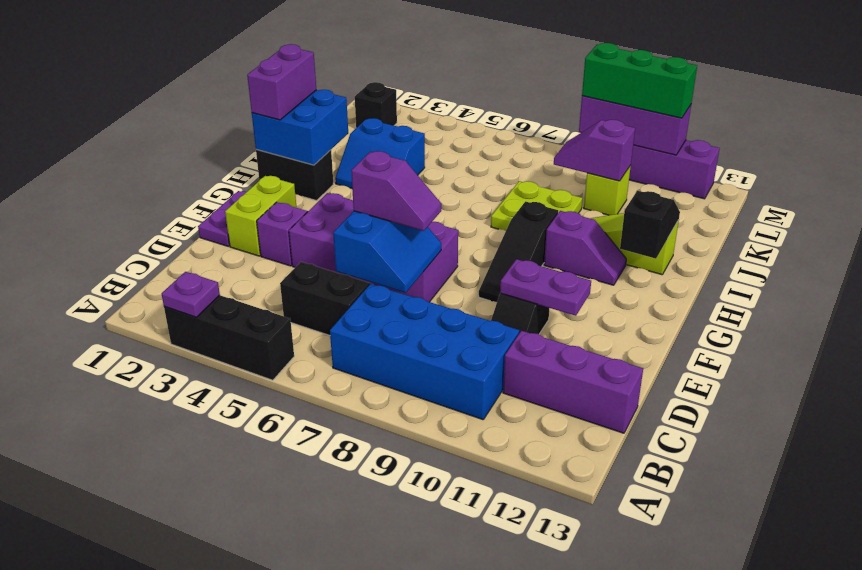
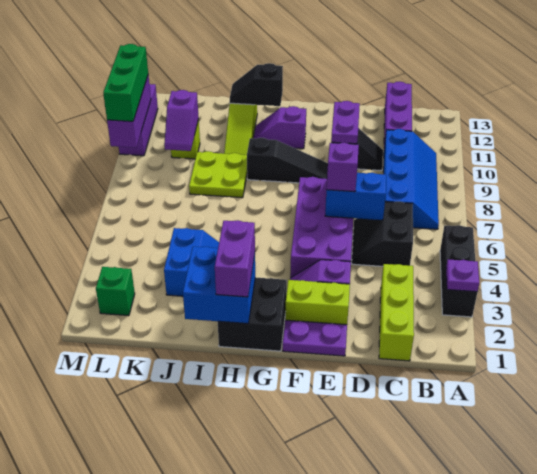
blue brick B7:C10 level 1 -> blue slope B7:C10 level 1 top C
none -> lime brick C1:C3 level 1
black brick H1:H2 level 1 -> black brick G1:H2 level 1
purple brick H1:I1 level 3 -> purple brick H1:H2 level 3
purple slope H10:H11 level 1 top 10 -> purple slope G11:H11 level 1 top G
black brick L2 level 1 -> green brick L2 level 1

